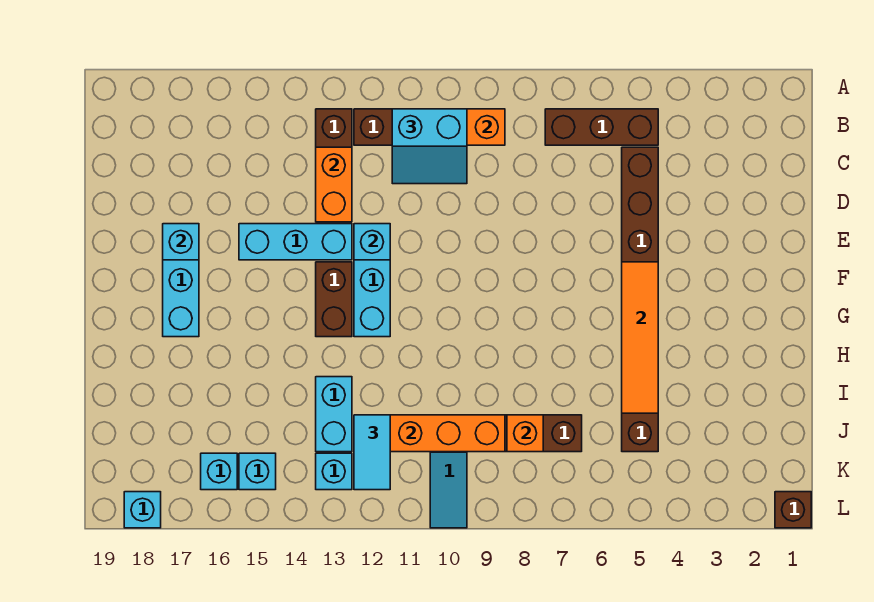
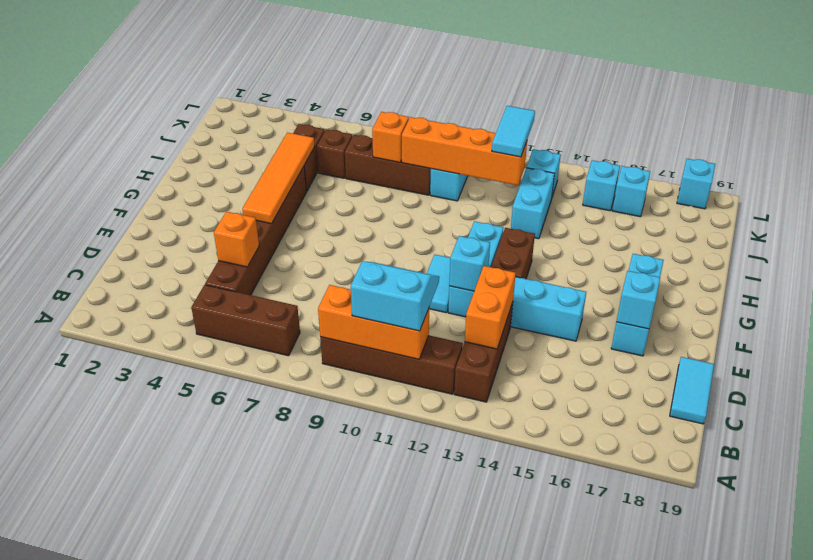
none -> cyan tile C19:D19 level 1
none -> orange brick D5 level 2
none -> cyan tile E11:F11 level 1
brown brick L1 level 1 -> brown brick J6 level 1

